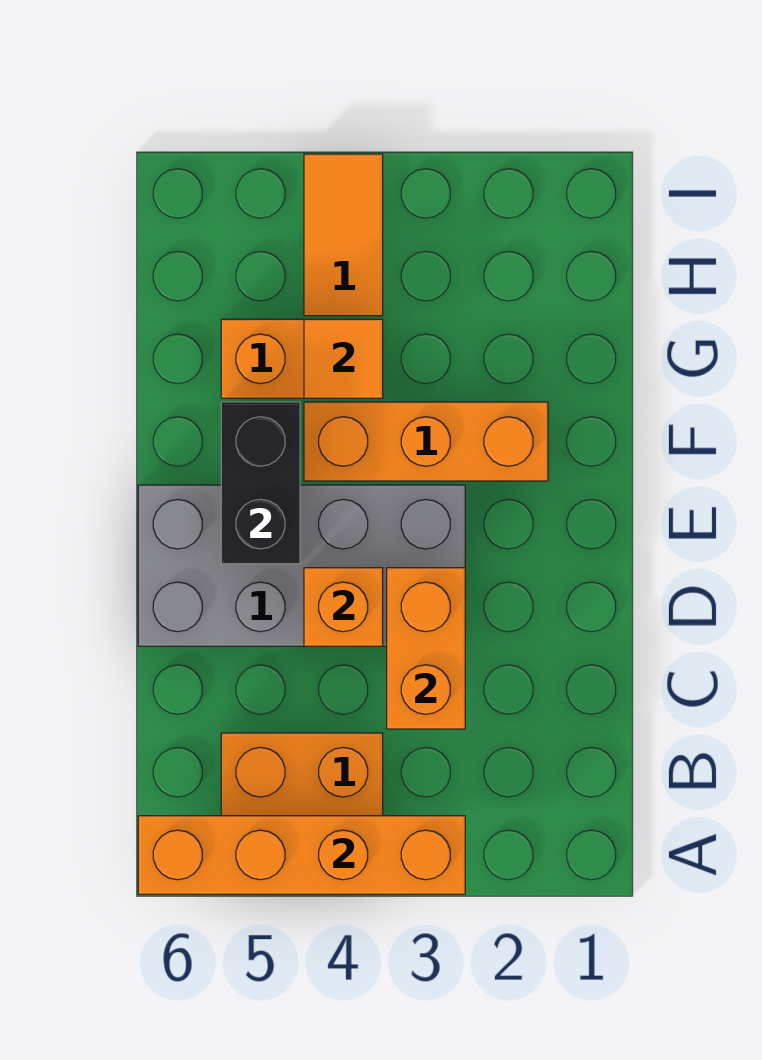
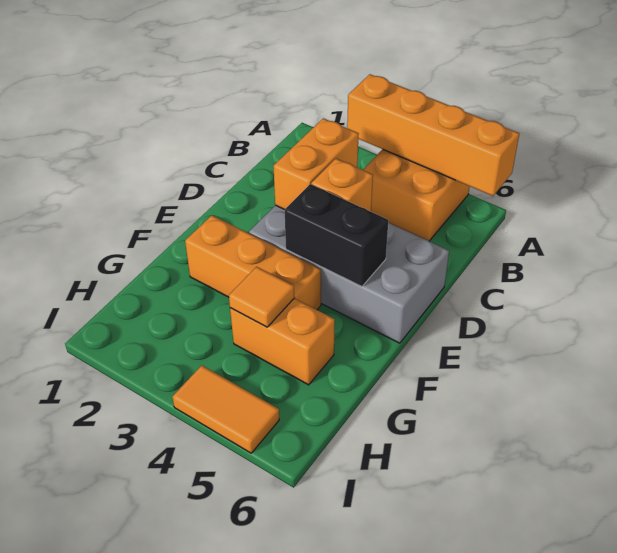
black brick E5:F5 level 2 -> black brick E4:E5 level 2
orange tile H4:I4 level 1 -> orange tile I4:I5 level 1

